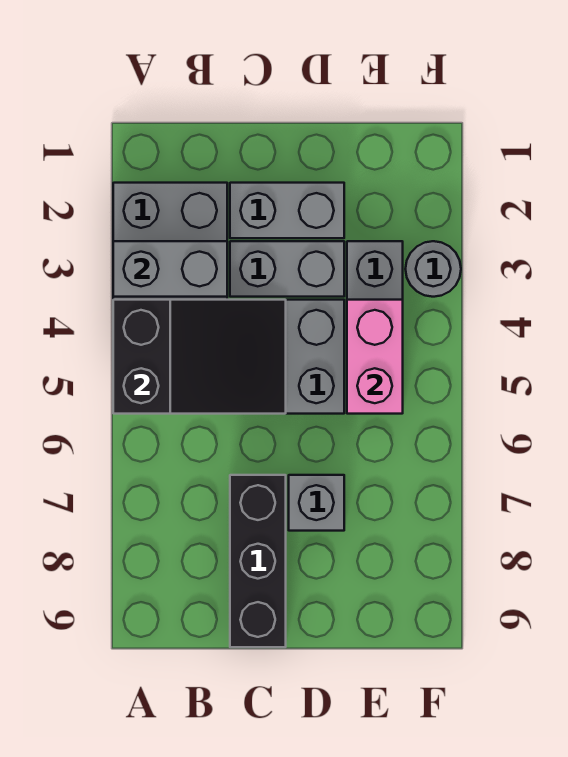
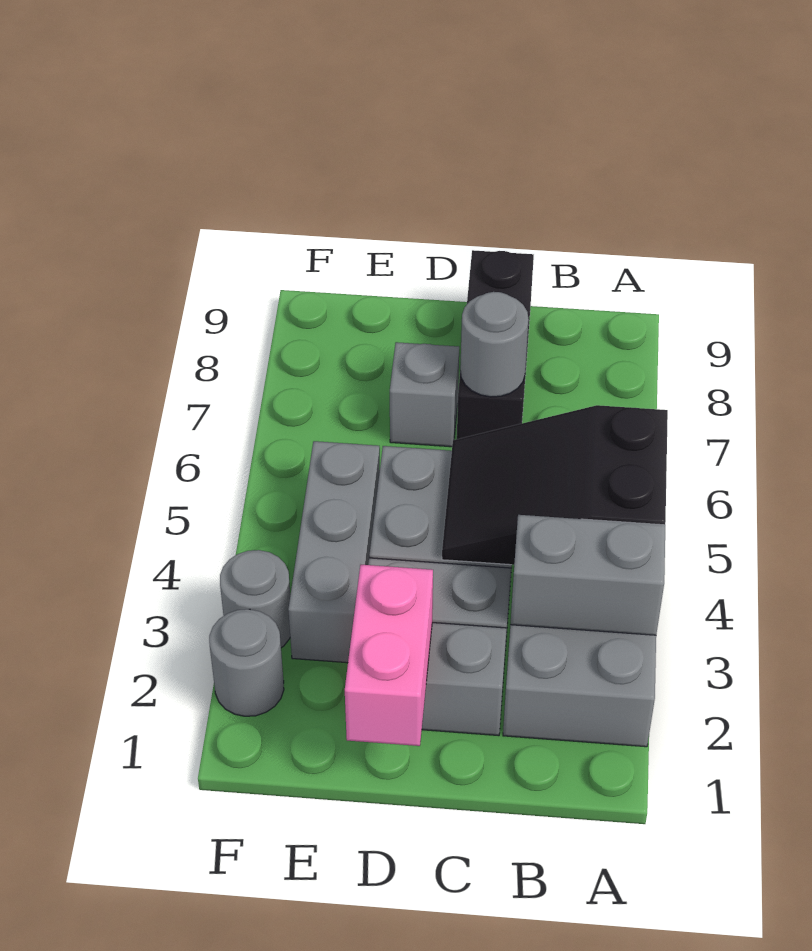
none -> grey round brick C7 level 2
pink brick E4:E5 level 2 -> pink brick D1:D2 level 2
none -> grey round brick F2 level 1

